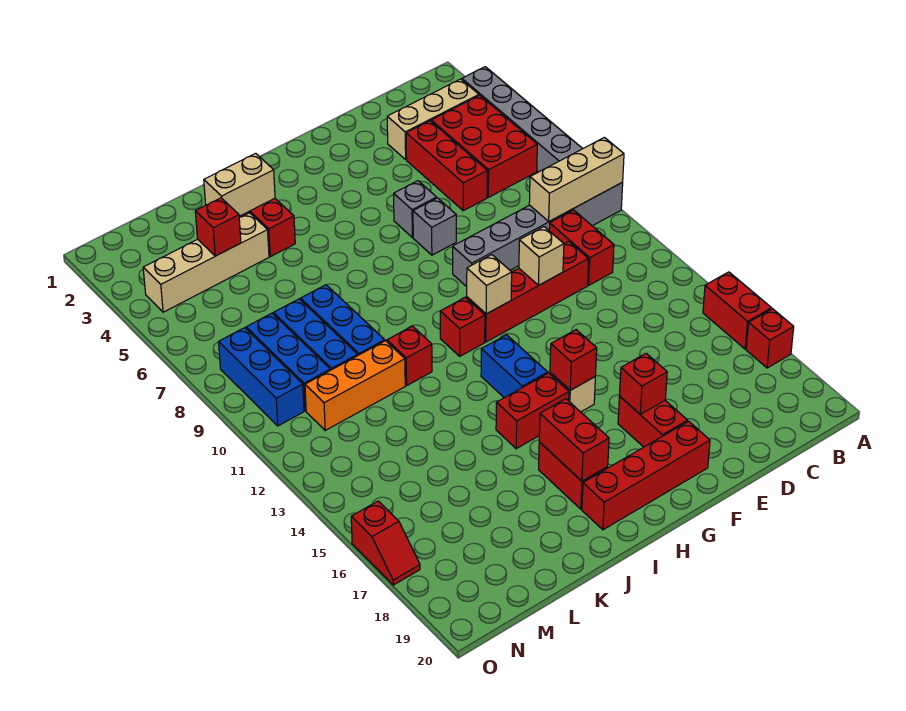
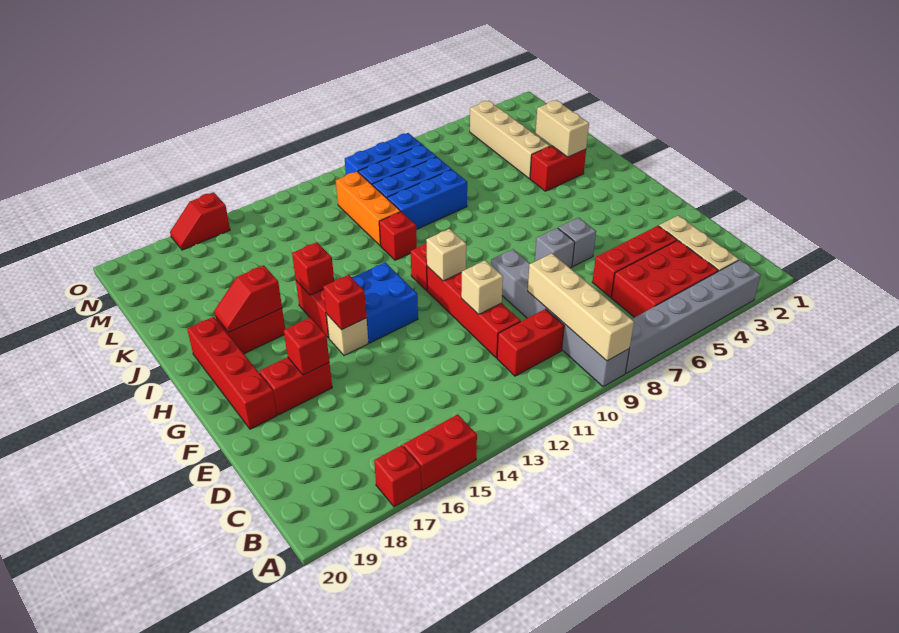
tan brick A9:C9 level 2 -> tan brick A9:D9 level 2
blue brick H13:H14 level 1 -> blue brick G13:H14 level 1
red brick I17:I18 level 2 -> red slope I17:I18 level 2 top 17
red brick L4 level 2 -> red brick I15 level 2

